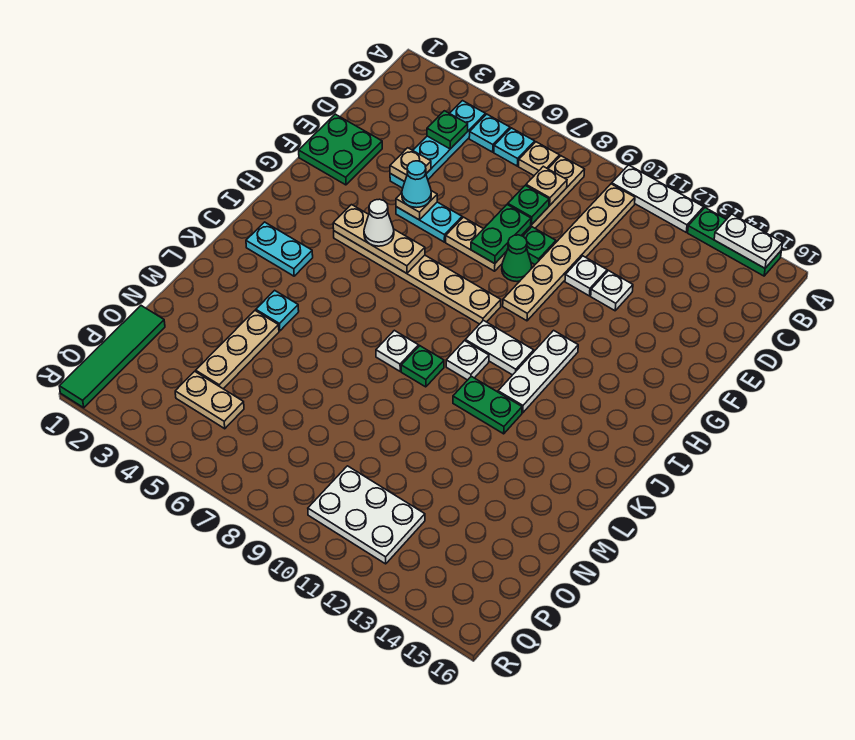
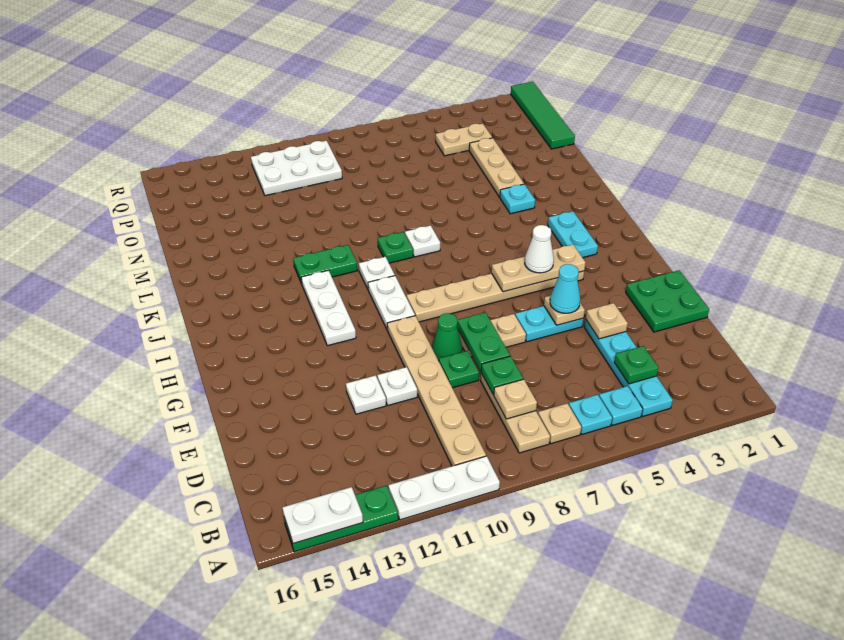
white plate I10:I11 level 1 -> white plate H10:I10 level 1
cyan plate J2:J3 level 1 -> cyan plate I3:J3 level 1

